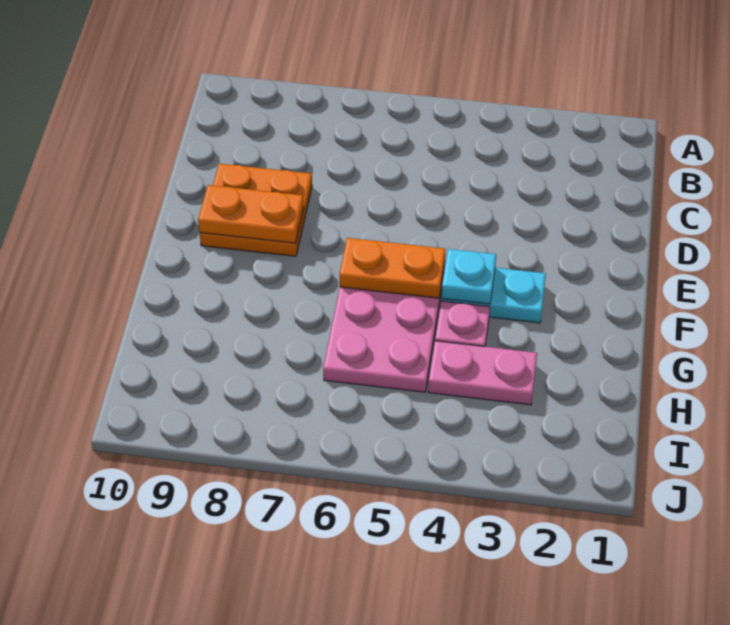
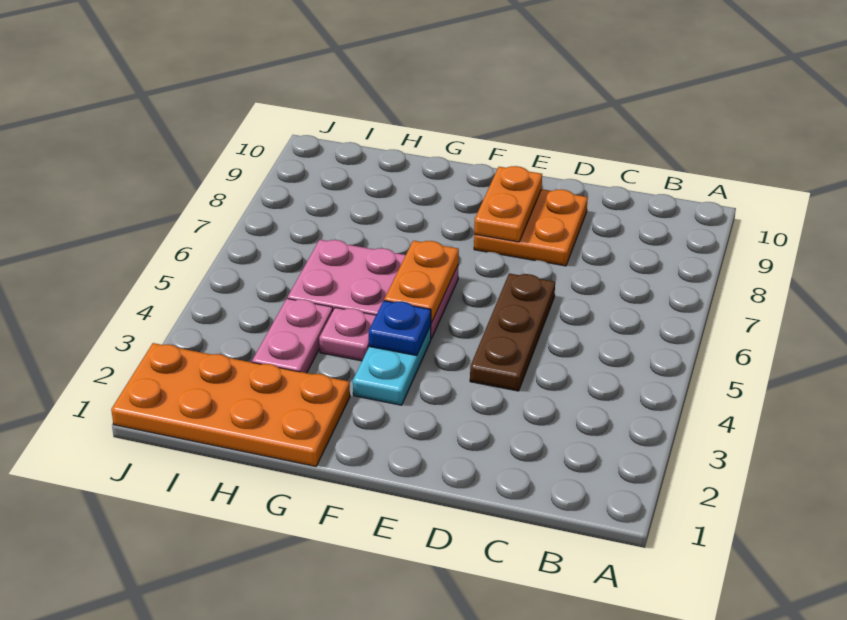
none -> brown plate D4:D6 level 1
cyan plate F4 level 2 -> blue plate F4 level 2
none -> orange plate G1:J2 level 1

